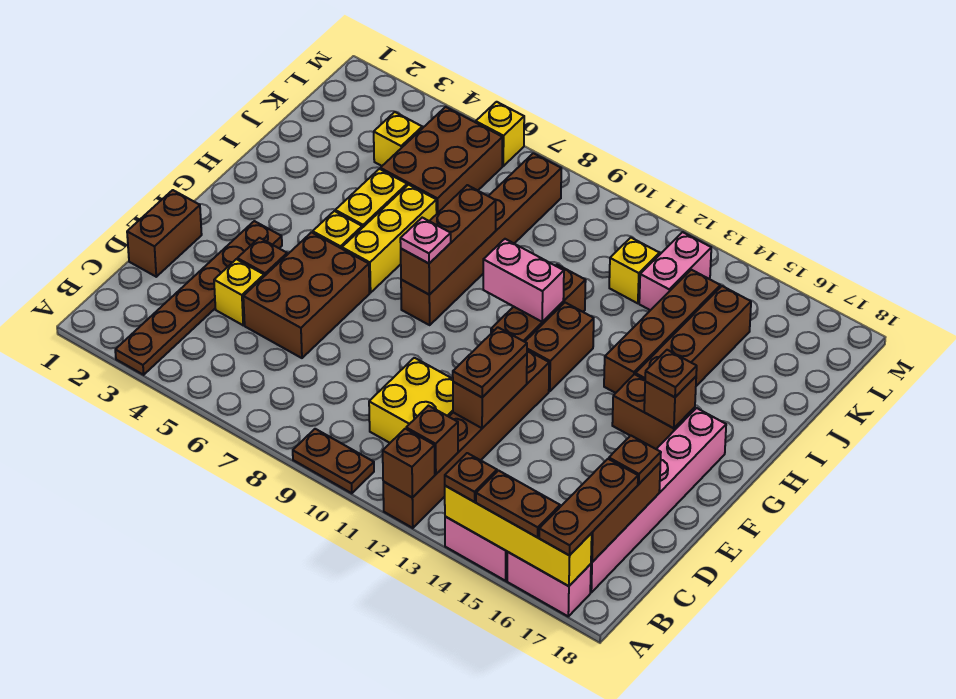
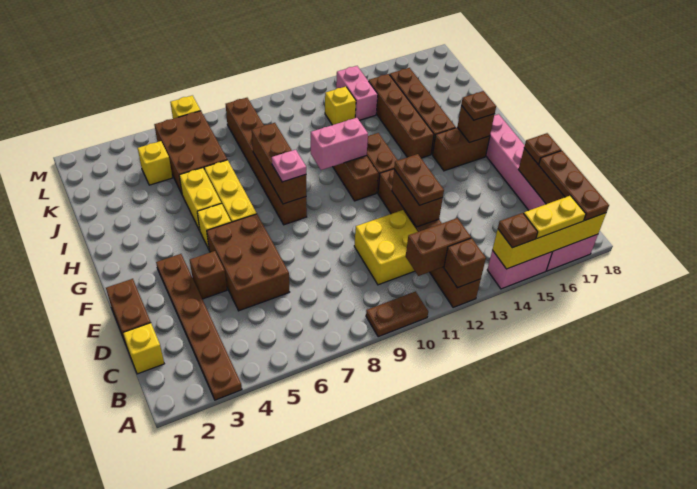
brown plate A15:A16 level 3 -> yellow plate A15:A16 level 3
brown brick B12 level 2 -> brown brick B11:B12 level 2
yellow brick D4 level 1 -> yellow brick C1 level 1

